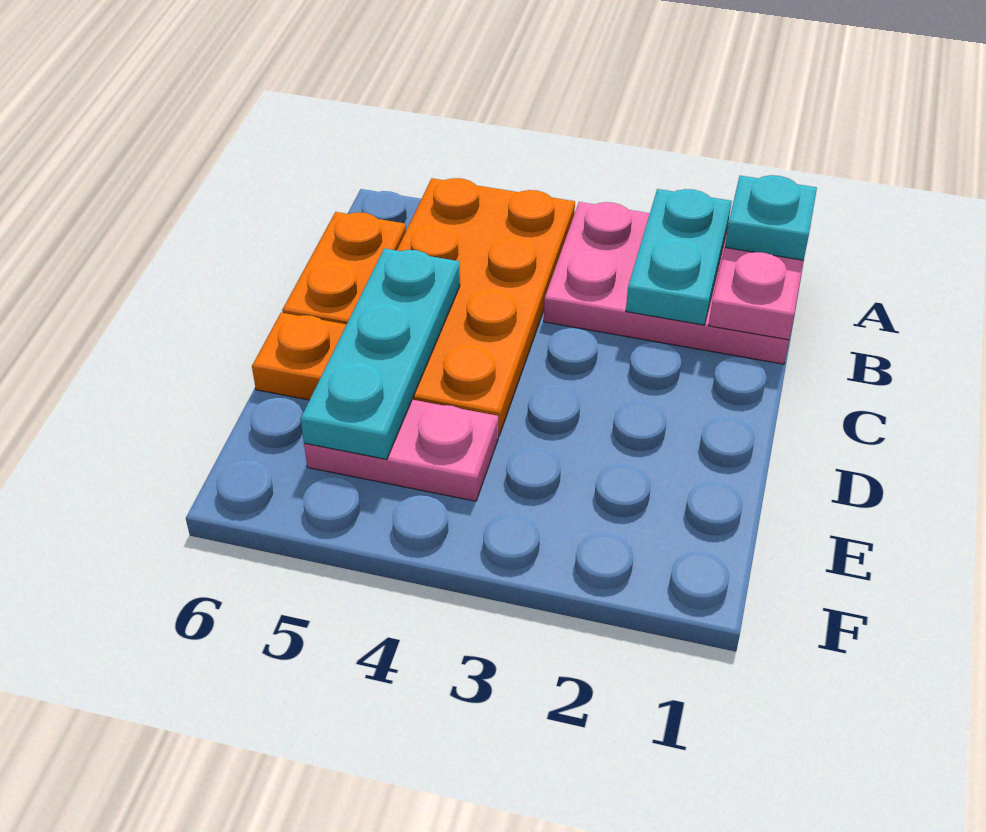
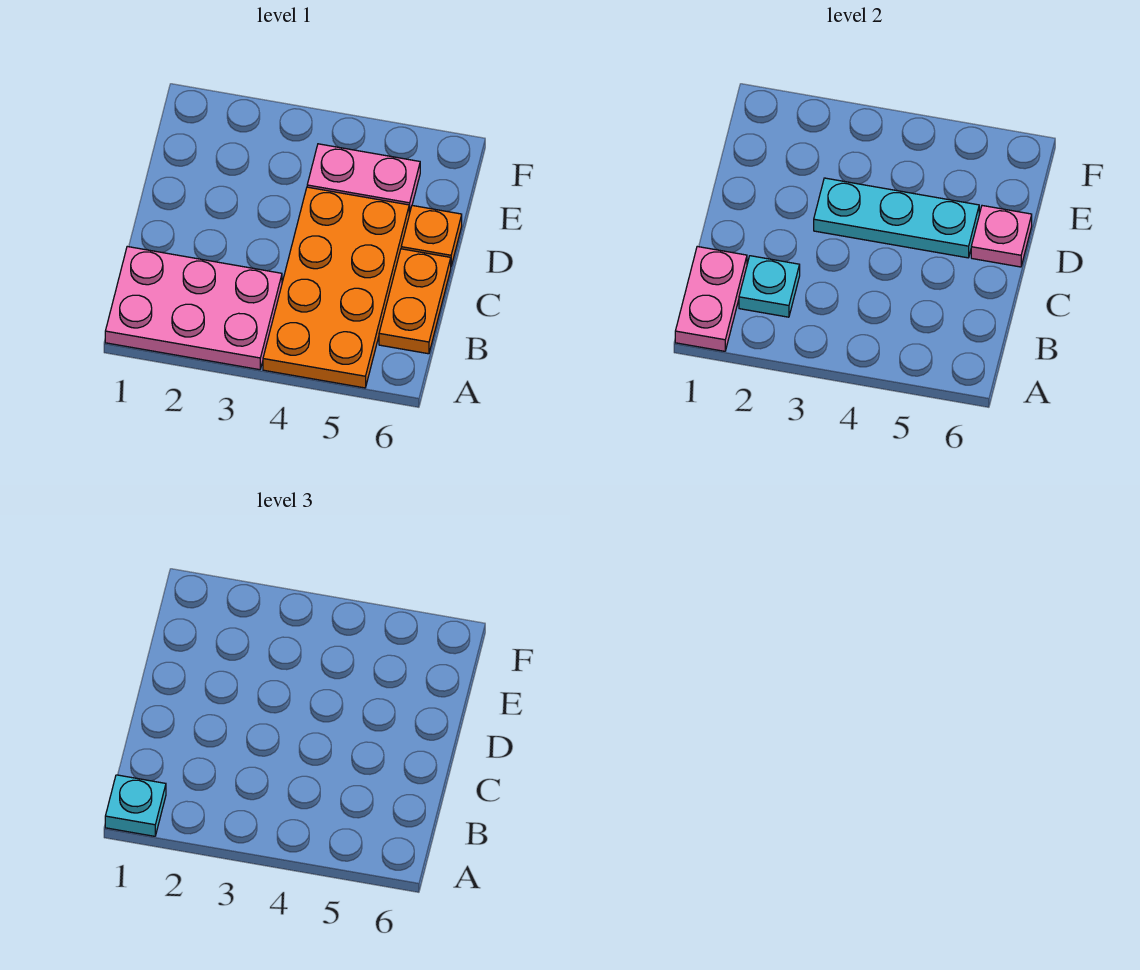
cyan plate A2:B2 level 2 -> cyan plate B2 level 2
cyan plate C5:E5 level 2 -> cyan plate D3:D5 level 2
none -> pink plate D6 level 2

